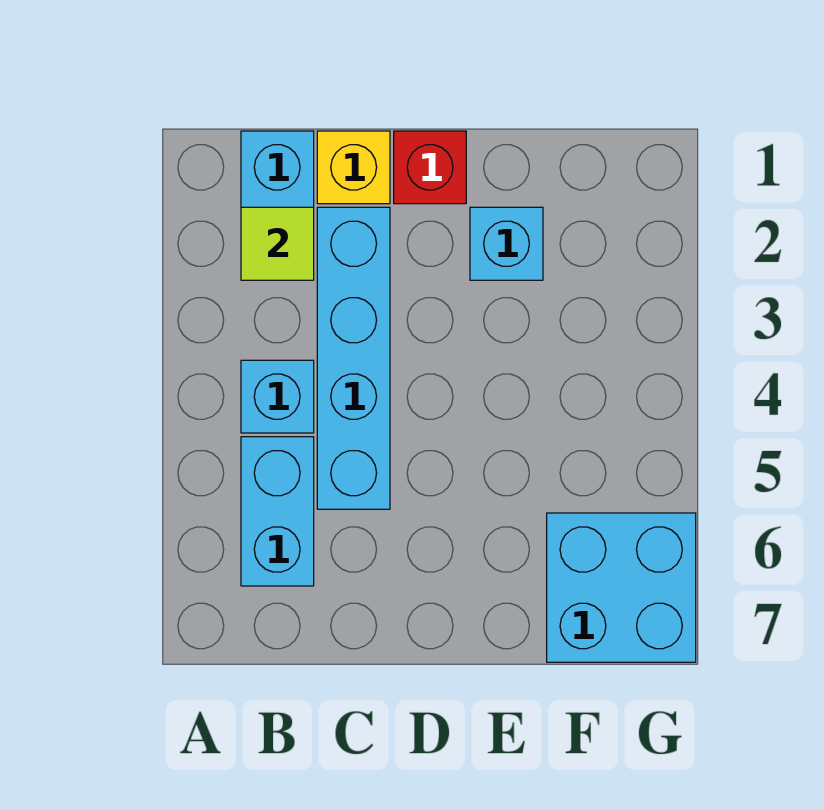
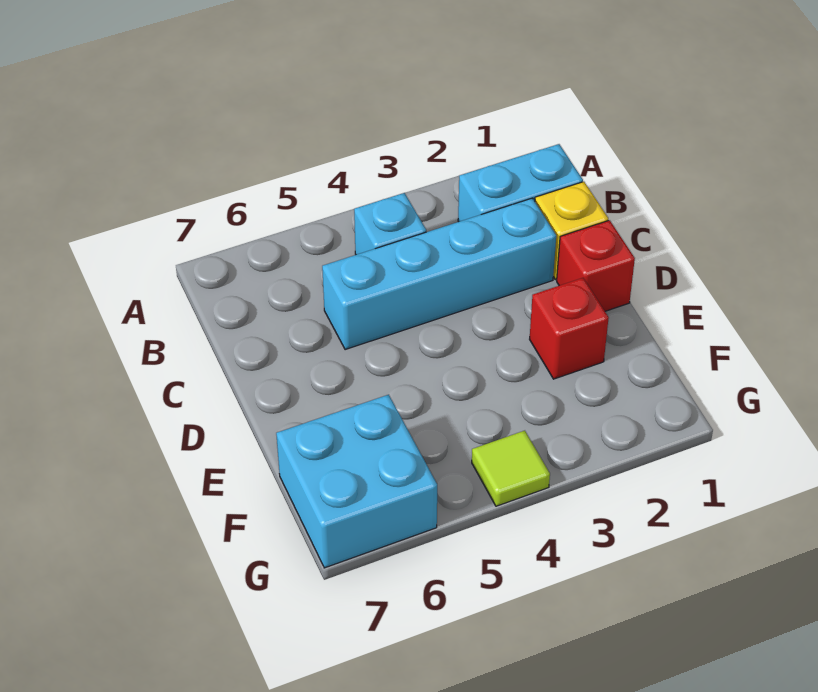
lime tile B2 level 2 -> lime tile G4 level 1
cyan brick B5:B6 level 1 -> none
cyan brick E2 level 1 -> red brick E2 level 1

